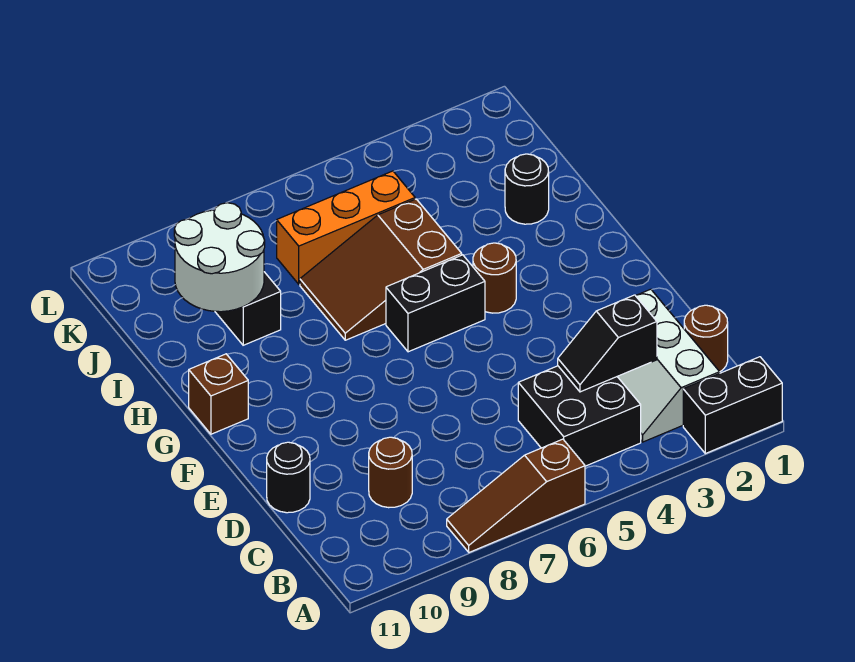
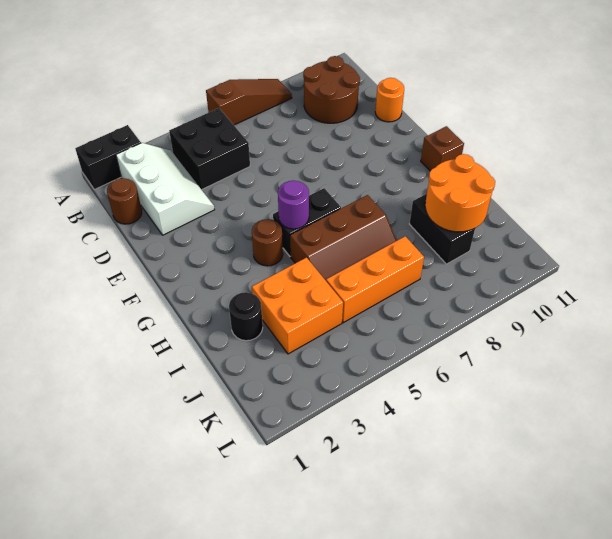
black slope C3:C4 level 2 top 3 -> none
brown round brick C9 level 1 -> brown round brick B9:C10 level 1
black round brick D11 level 1 -> orange round brick D11 level 1
none -> purple round brick G5 level 2
brown slope H5:I7 level 1 top 5 -> brown slope H5:I7 level 1 top H
none -> orange brick I3:J4 level 1
white round brick I9:J10 level 2 -> orange round brick I9:J10 level 2

